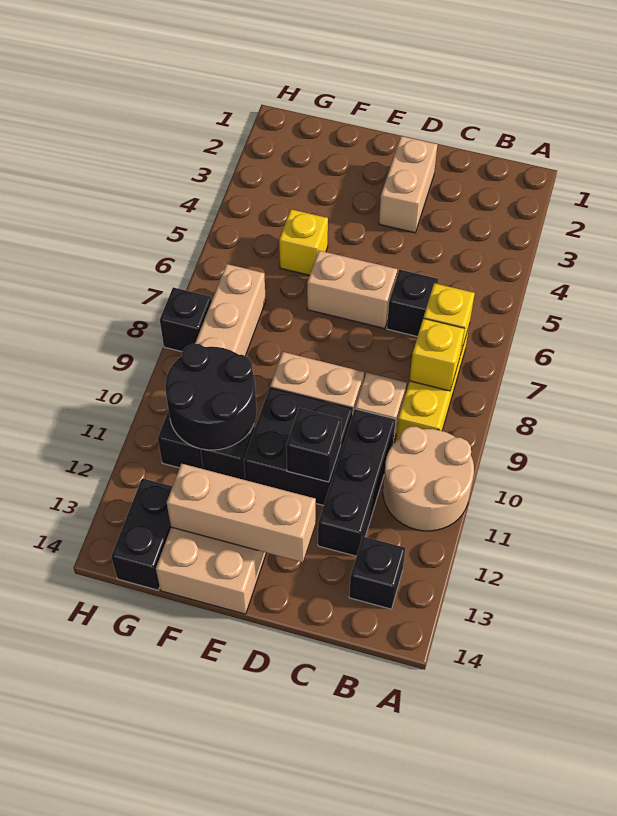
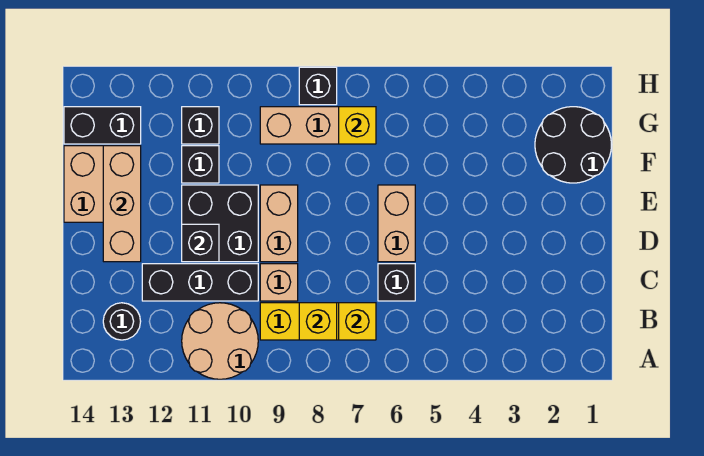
black brick B13 level 1 -> black round brick B13 level 1
tan brick D2:D3 level 1 -> none
yellow brick F5 level 1 -> yellow brick G7 level 2
black round brick F10:G11 level 2 -> black round brick F1:G2 level 1

